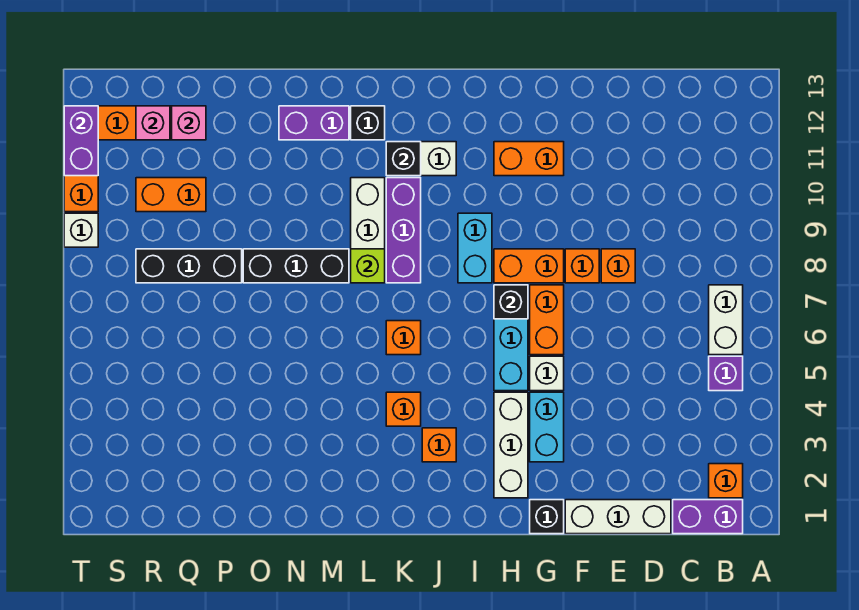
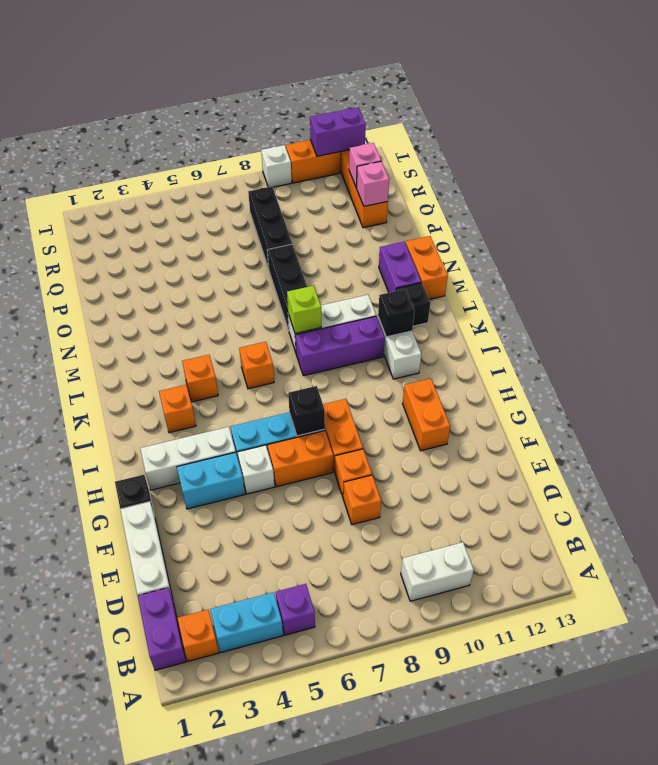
white brick B6:B7 level 1 -> white brick B9:B10 level 1
cyan brick I8:I9 level 1 -> cyan brick B3:B4 level 1
orange brick Q10:R10 level 1 -> orange brick M13:N13 level 1

